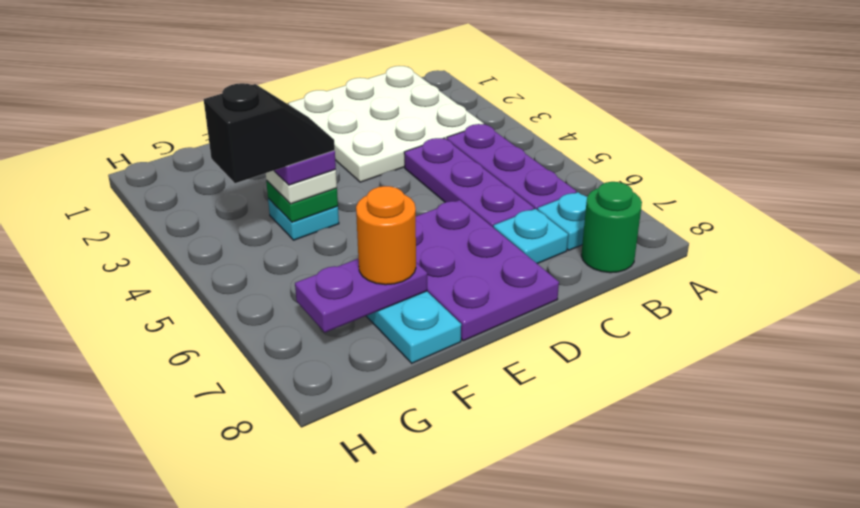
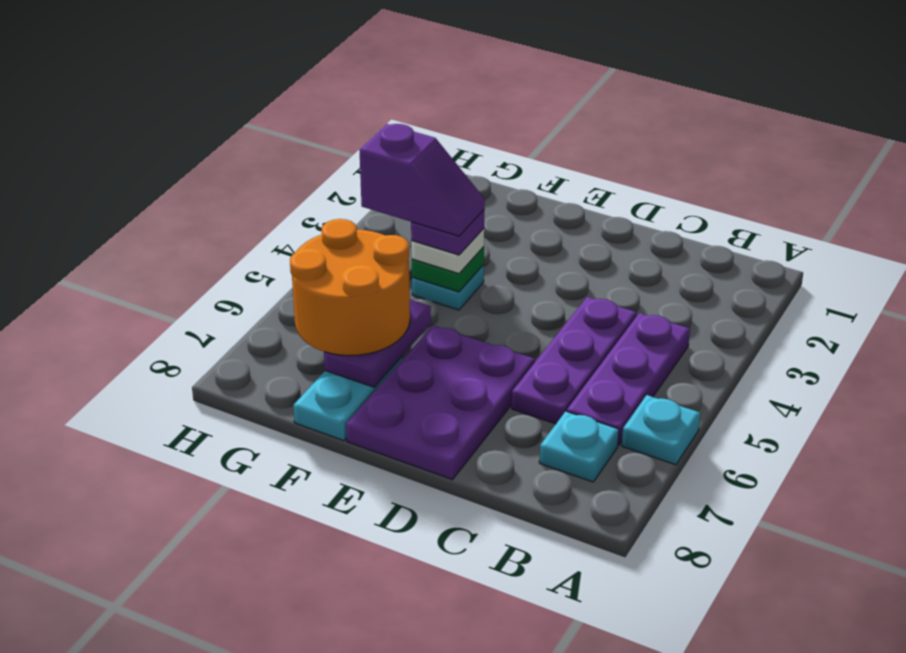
white plate B1:D3 level 1 -> none
green round brick B8 level 1 -> none
cyan plate C7 level 1 -> cyan plate A6 level 1
black slope F4:G4 level 5 top G -> purple slope F4:G4 level 5 top G
purple plate F7:G7 level 2 -> purple plate F6:F7 level 2
orange round brick F7 level 3 -> orange round brick F6:G7 level 3

